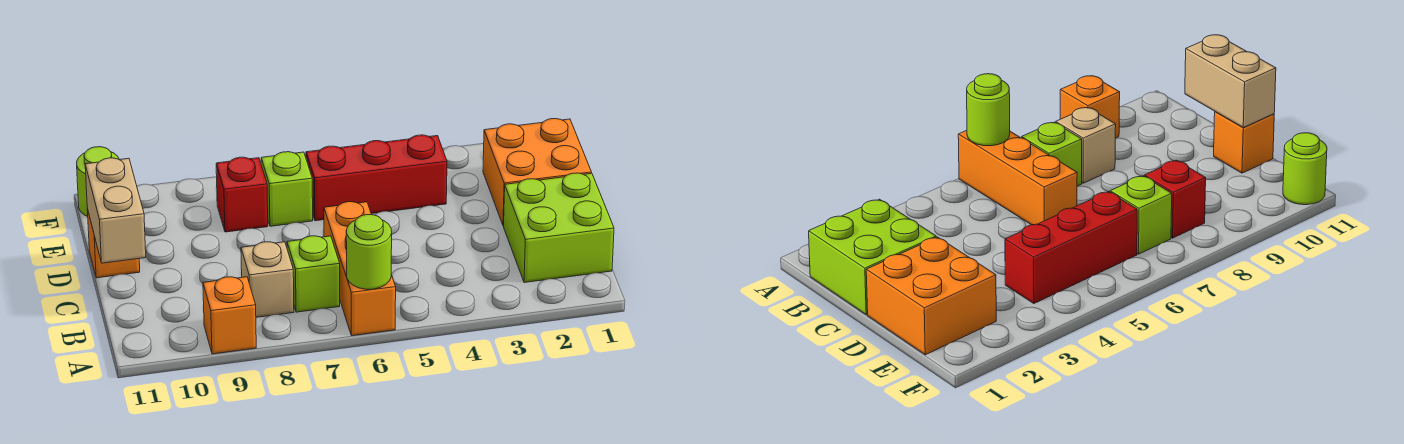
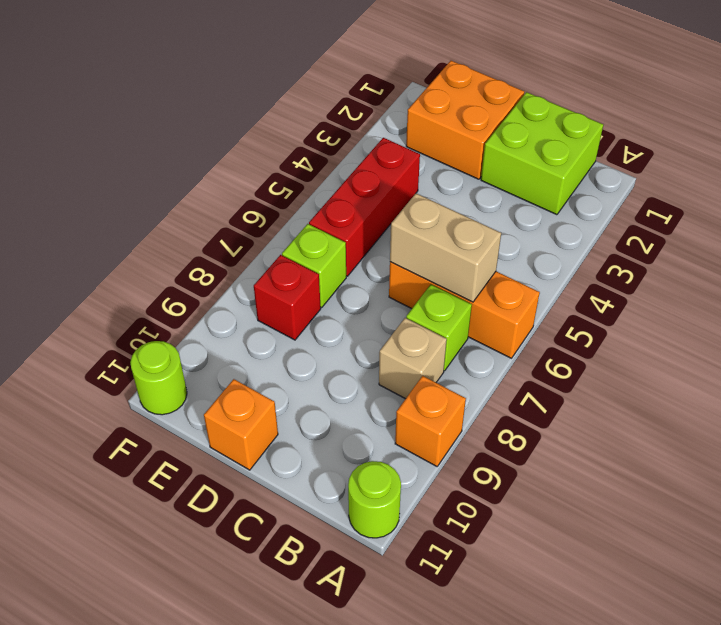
lime round brick A6 level 2 -> lime round brick A11 level 1
tan brick C11:D11 level 2 -> tan brick B6:C6 level 2

